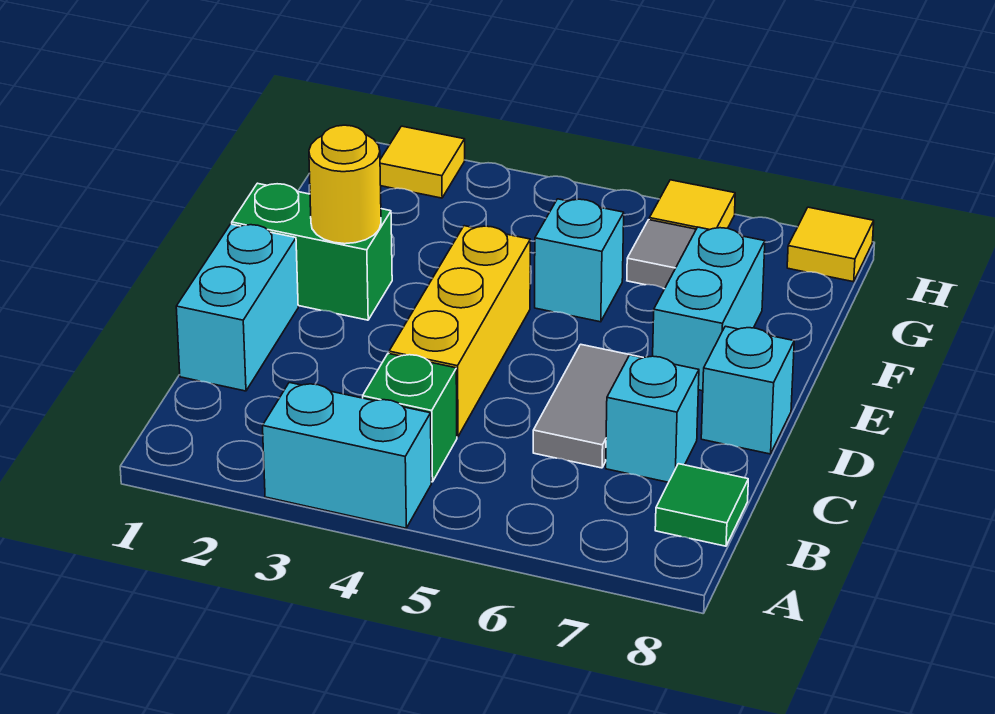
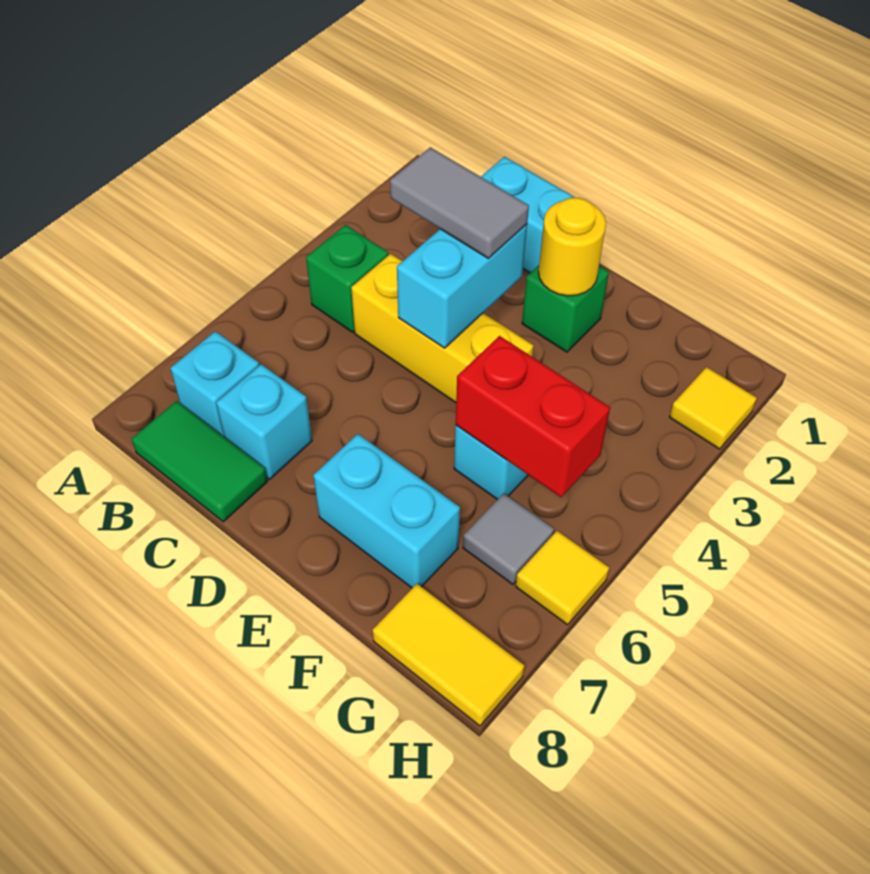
cyan brick A3:A4 level 1 -> cyan brick D3:D4 level 2
green tile B8 level 1 -> green tile B8:C8 level 1
grey tile C6:D6 level 1 -> grey tile C3:D3 level 3
cyan brick D8 level 1 -> cyan brick B7 level 1
green brick E1:E2 level 1 -> green brick E2 level 1
none -> red brick F5:G5 level 2
yellow tile H8 level 1 -> yellow tile G8:H8 level 1

